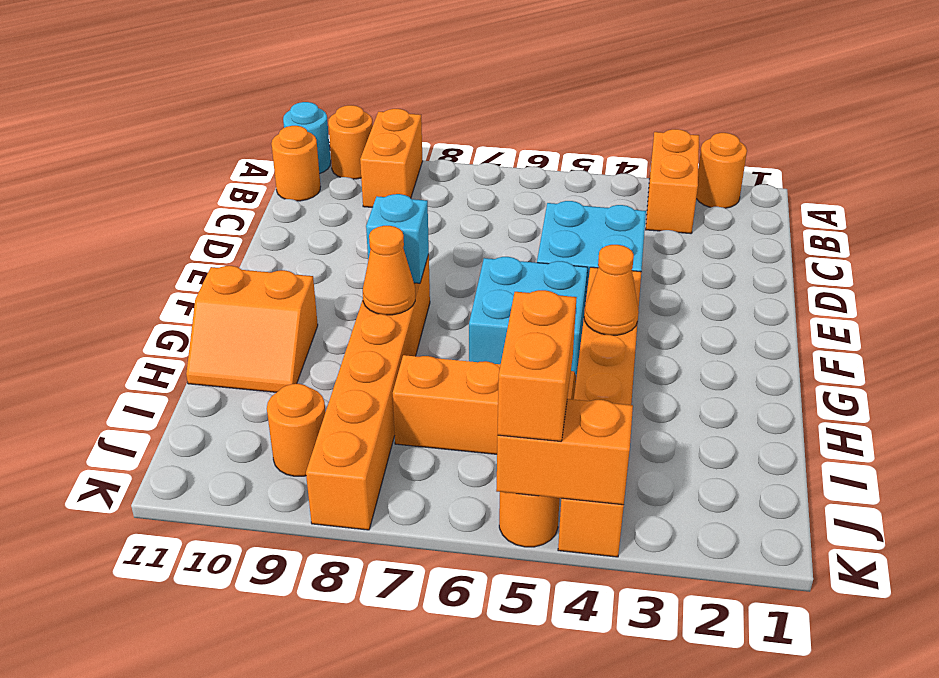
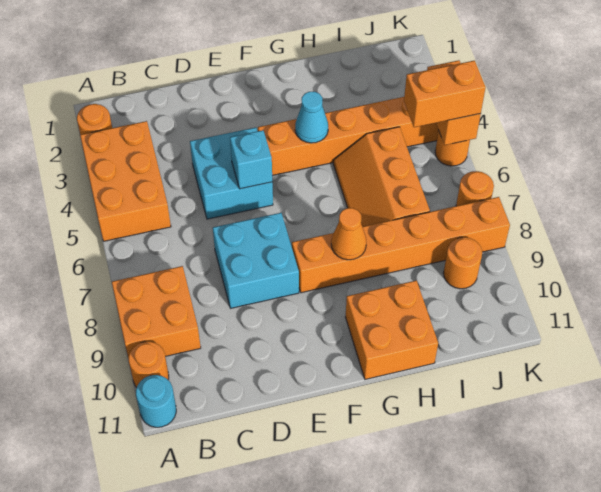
orange brick A3:B3 level 1 -> orange brick A3:B5 level 1
orange brick A9:B9 level 1 -> orange brick A8:B9 level 1
orange round brick B11 level 1 -> orange round brick K7 level 1
cyan brick F5:G6 level 1 -> cyan brick D7:E8 level 1
cyan brick F8 level 2 -> cyan brick E5 level 2
orange cone G4 level 2 -> cyan cone G4 level 2
orange slope G10:H11 level 1 top G -> orange brick G10:H11 level 1

